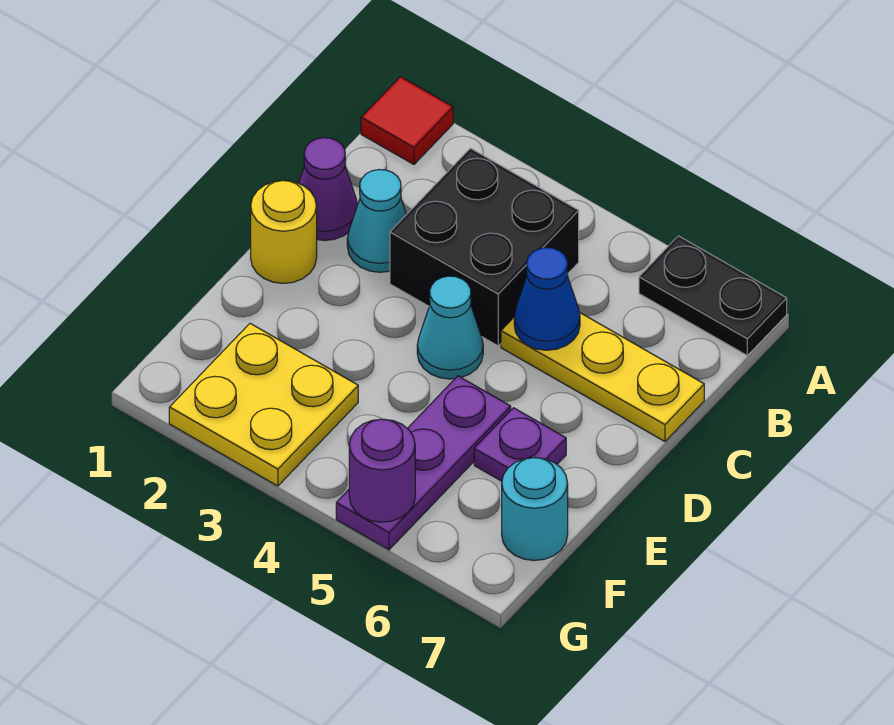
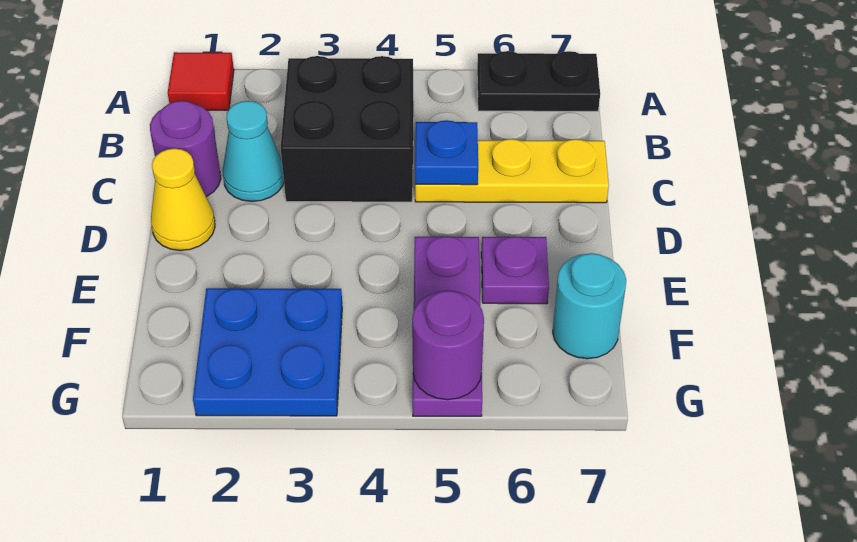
purple cone C1 level 1 -> purple round brick C1 level 1
blue cone C5 level 2 -> blue plate C5 level 2
yellow round brick D1 level 1 -> yellow cone D1 level 1
cyan cone D4 level 1 -> none
yellow plate F2:G3 level 1 -> blue plate F2:G3 level 1

